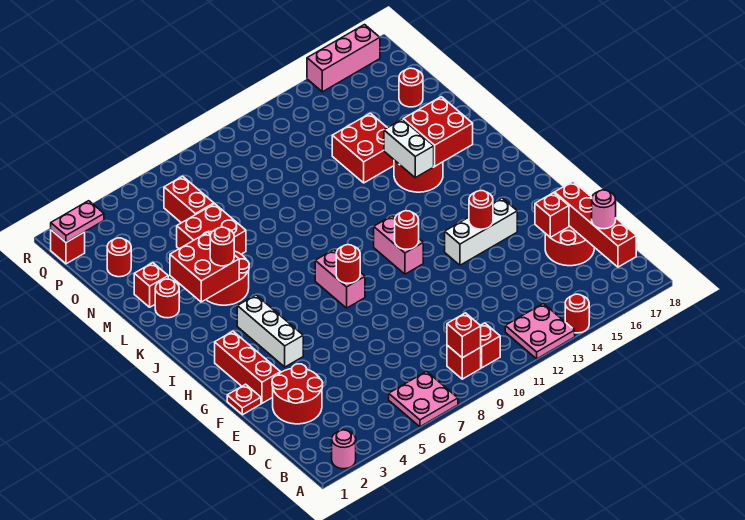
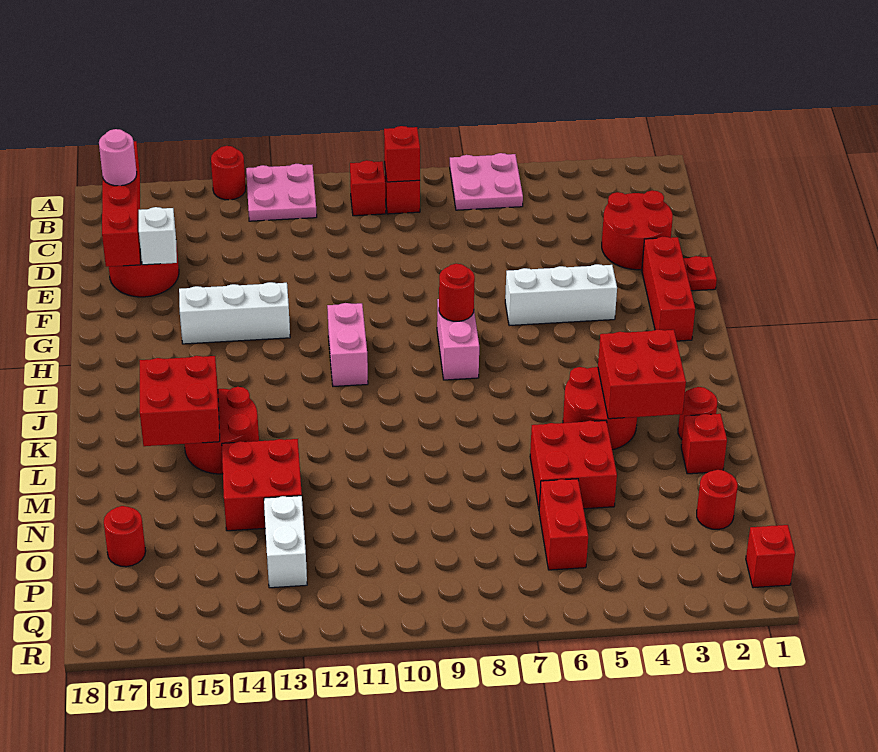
pink round brick A2 level 1 -> none
red brick E16 level 2 -> white brick E16 level 2
white brick G4:I4 level 1 -> white brick G4:G6 level 1
red round brick G14 level 2 -> none
red round brick H11 level 2 -> none
red round brick K4 level 3 -> none
white brick K14:L14 level 2 -> white brick O13:P13 level 1
pink plate Q1:Q2 level 2 -> none
pink brick R15:R17 level 1 -> none

